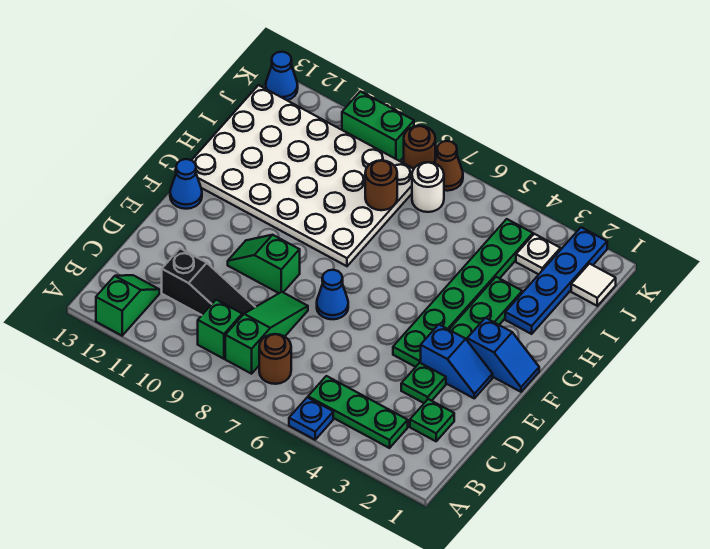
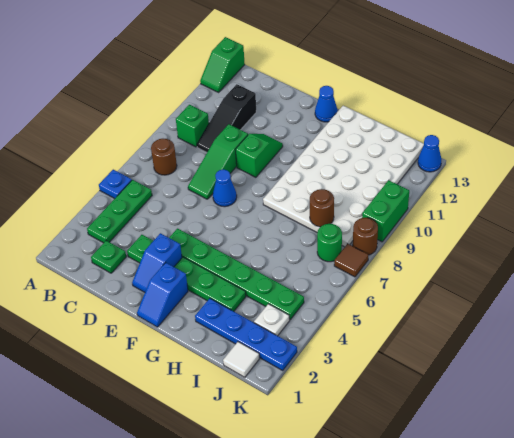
green slope A12:B12 level 1 top A -> green slope A12:A13 level 1 top 13
green slope B8:D8 level 1 top B -> green slope D7:D9 level 1 top 9
white round brick J7 level 1 -> green round brick J7 level 1
brown cone K7 level 1 -> brown tile K7 level 1

